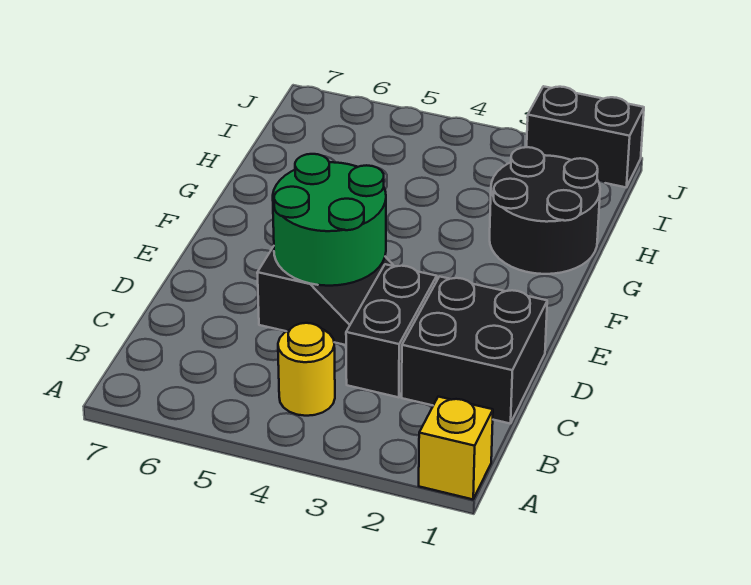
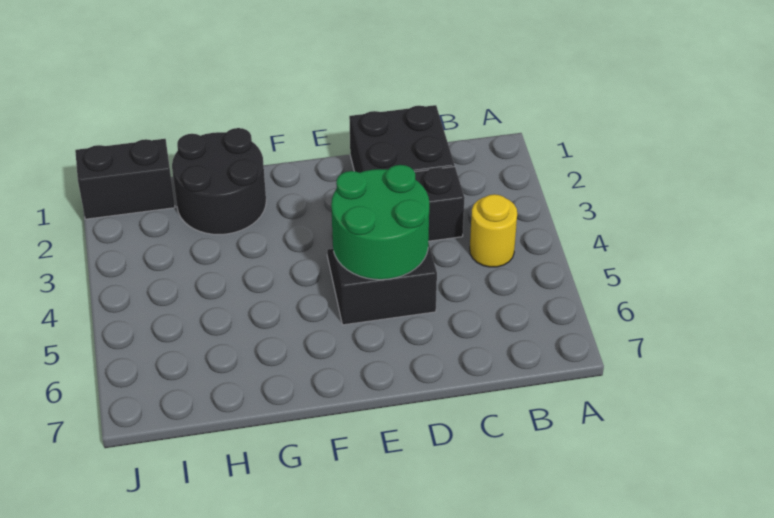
yellow brick A1 level 1 -> none
black brick J1:J2 level 1 -> black brick I1:J1 level 1

